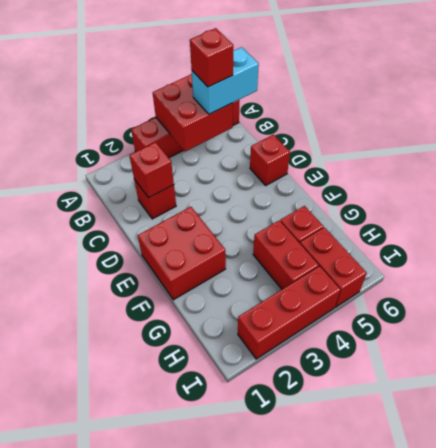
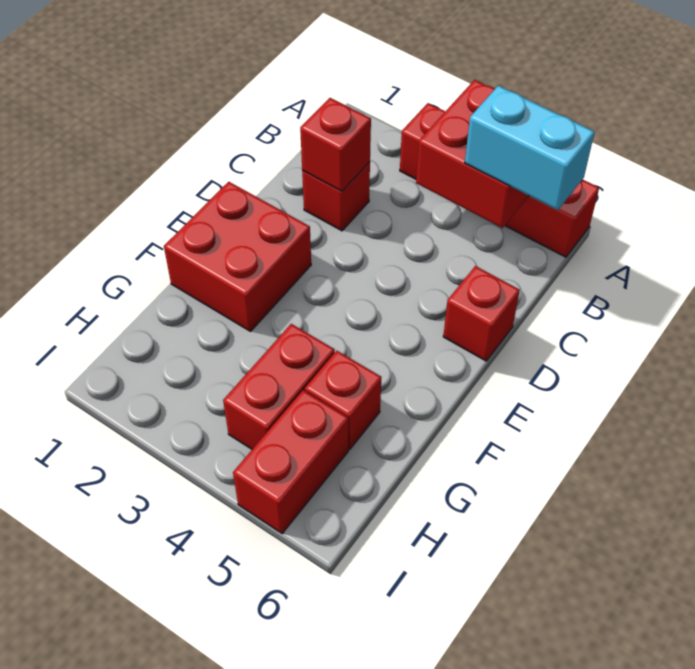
red brick B5 level 4 -> none
red brick I2:I4 level 1 -> none

